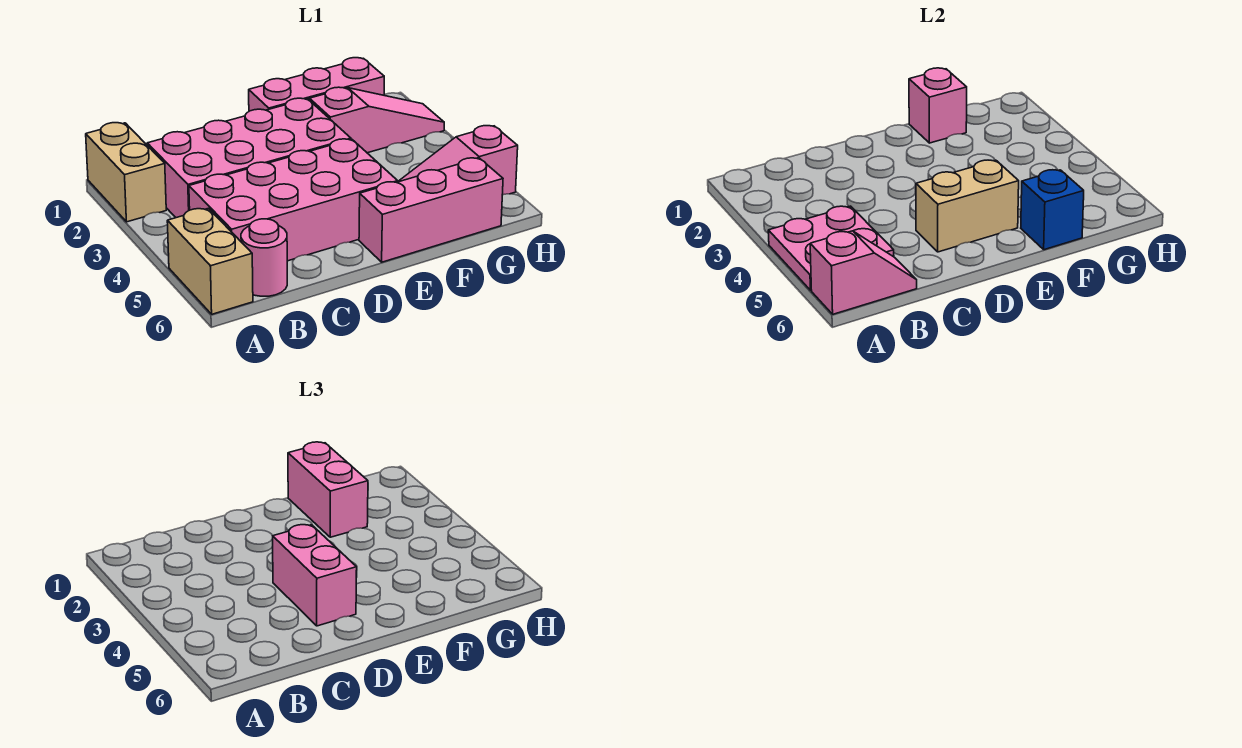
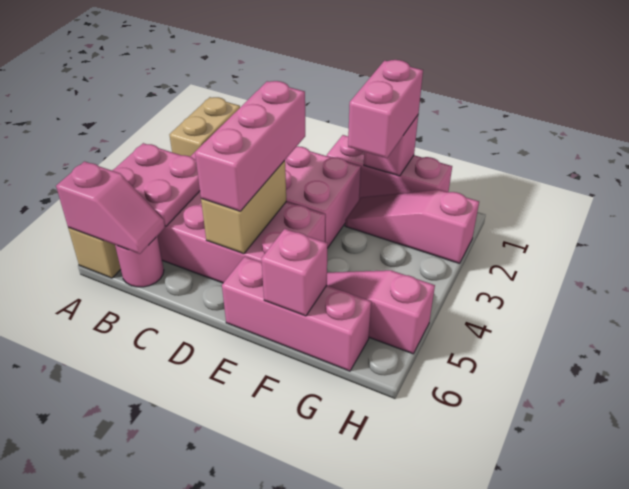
pink brick D4:D5 level 3 -> pink brick D3:D5 level 3
tan brick D5:E5 level 2 -> tan brick D4:D5 level 2
pink slope F2:H2 level 1 top F -> pink slope F2:H2 level 1 top H
blue brick F6 level 2 -> pink brick F6 level 2

